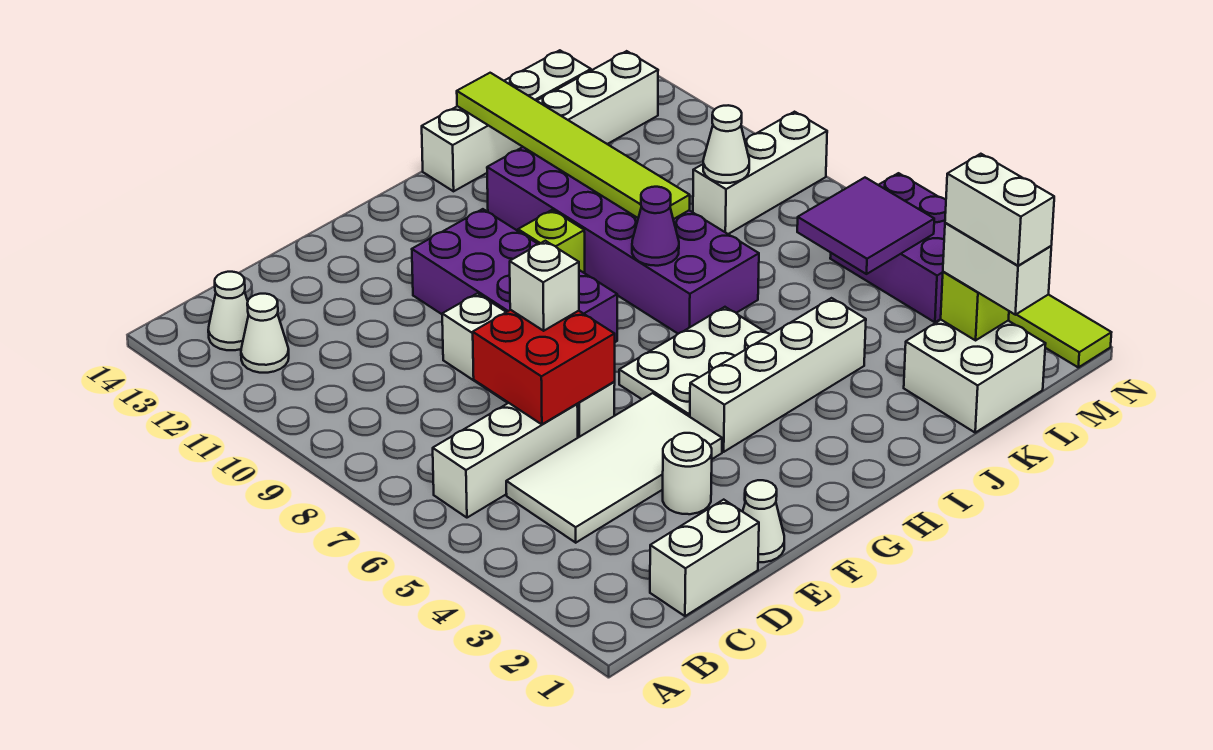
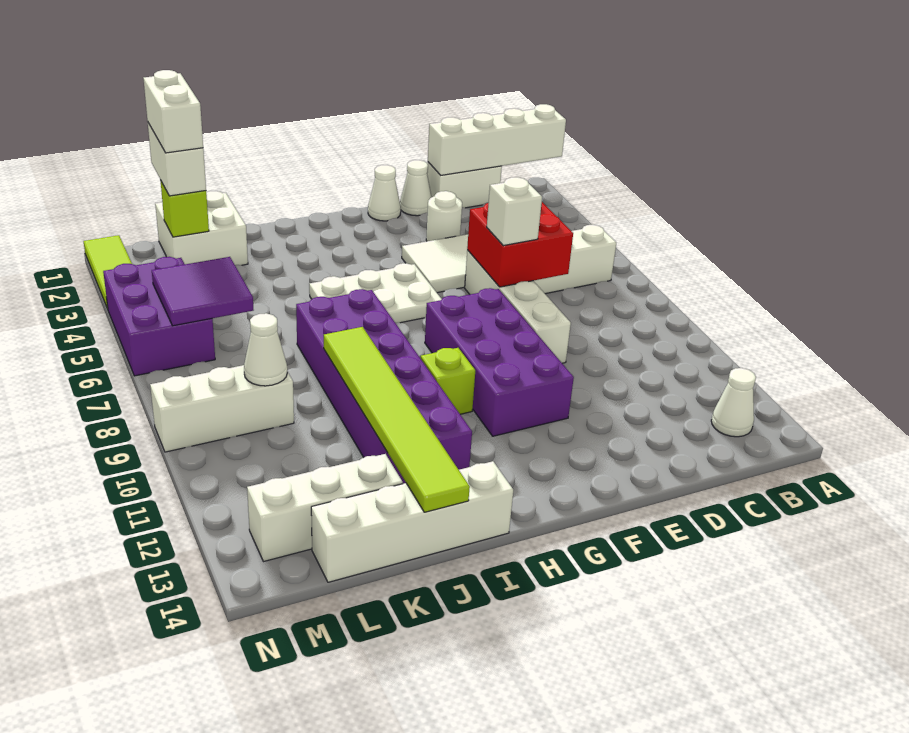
white cone B12 level 1 -> white cone F1 level 1
white brick G4:J4 level 1 -> white brick A1:D1 level 2
purple cone I8 level 2 -> none

